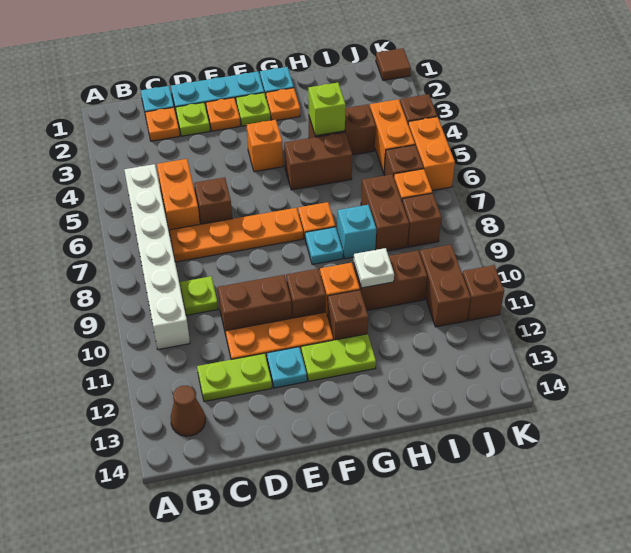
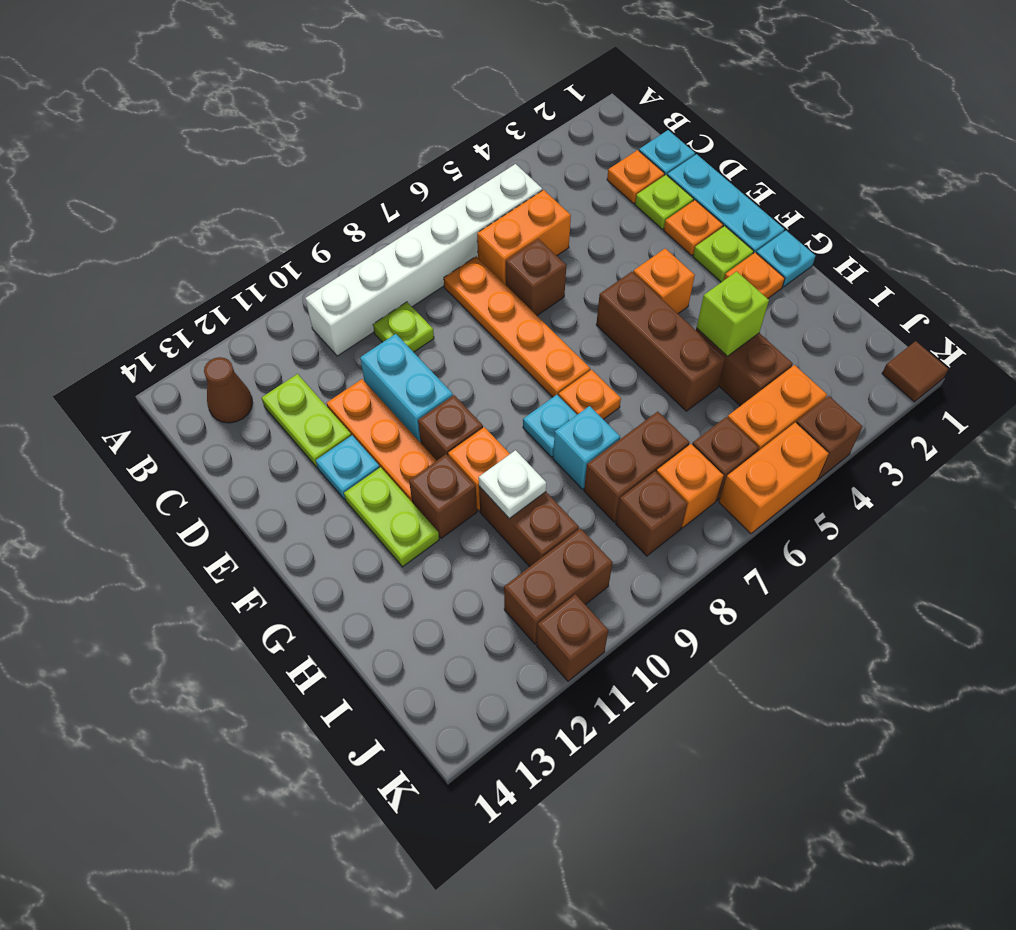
brown brick D10:E10 level 1 -> cyan brick D10:E10 level 1
brown brick G5:H5 level 1 -> brown brick F5:H5 level 1

